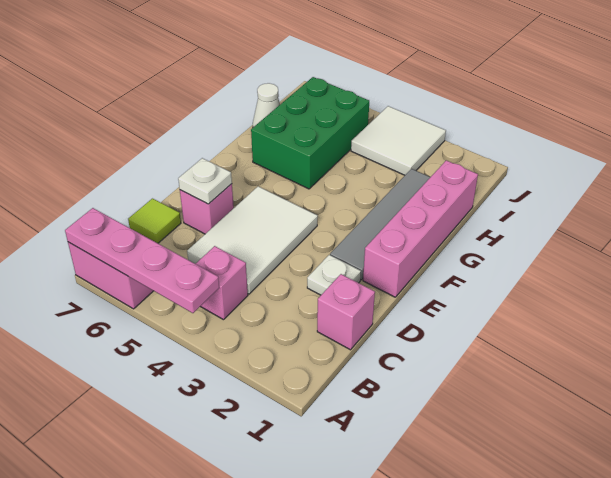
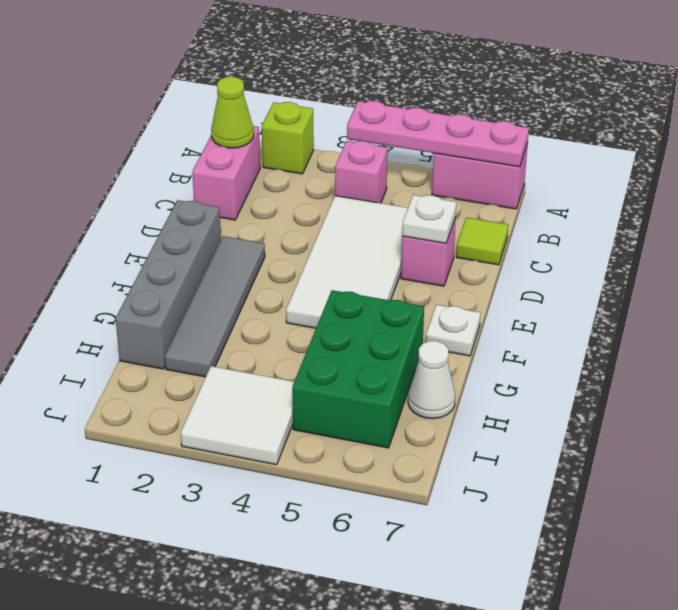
none -> lime brick A2 level 1
none -> lime cone B1 level 2
pink brick C1 level 1 -> pink brick B1:C1 level 1
white tile C4:E5 level 1 -> white tile C4:F5 level 1
white plate D2 level 1 -> white plate F7 level 1
pink brick E1:H1 level 1 -> grey brick E1:H1 level 1

